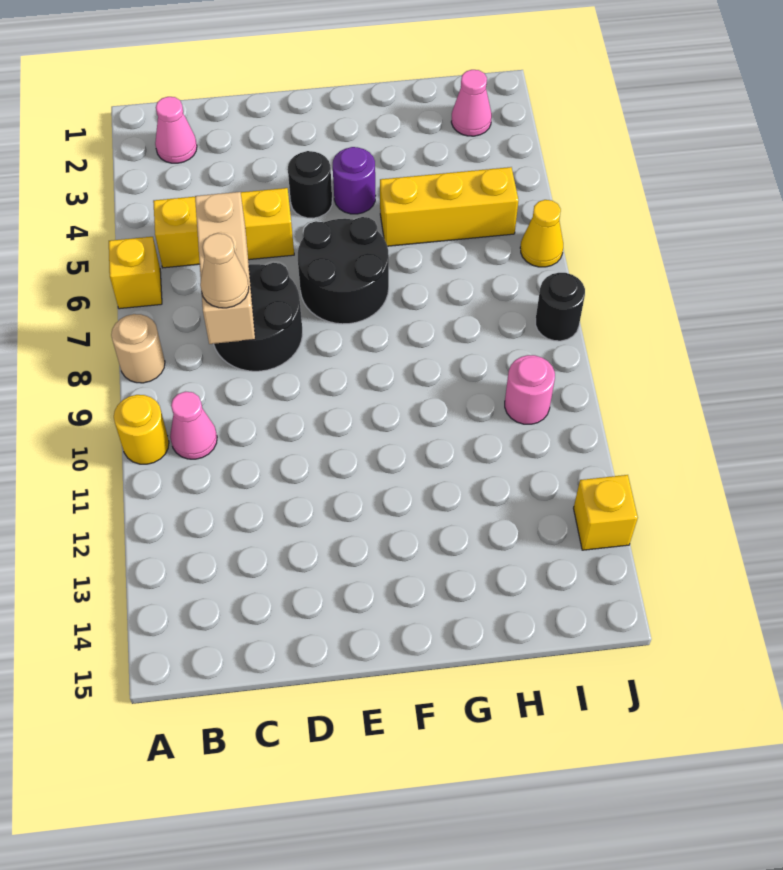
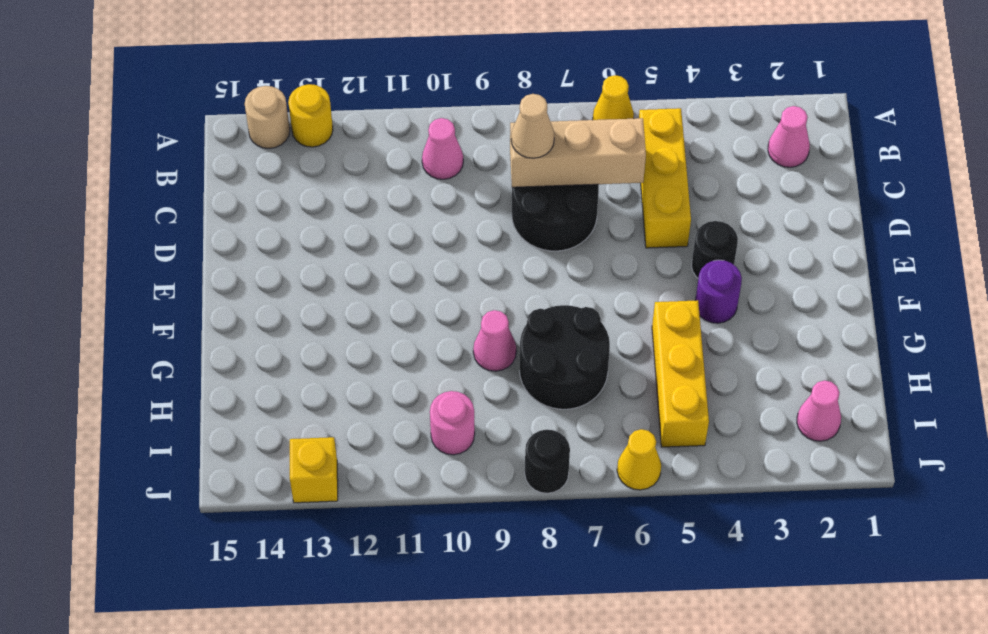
yellow brick A6 level 1 -> yellow cone A6 level 1
tan round brick A8 level 1 -> tan round brick A14 level 1
yellow round brick A10 level 1 -> yellow round brick A13 level 1
black round brick E6:F7 level 1 -> black round brick G7:H8 level 1
none -> pink cone G9 level 1

